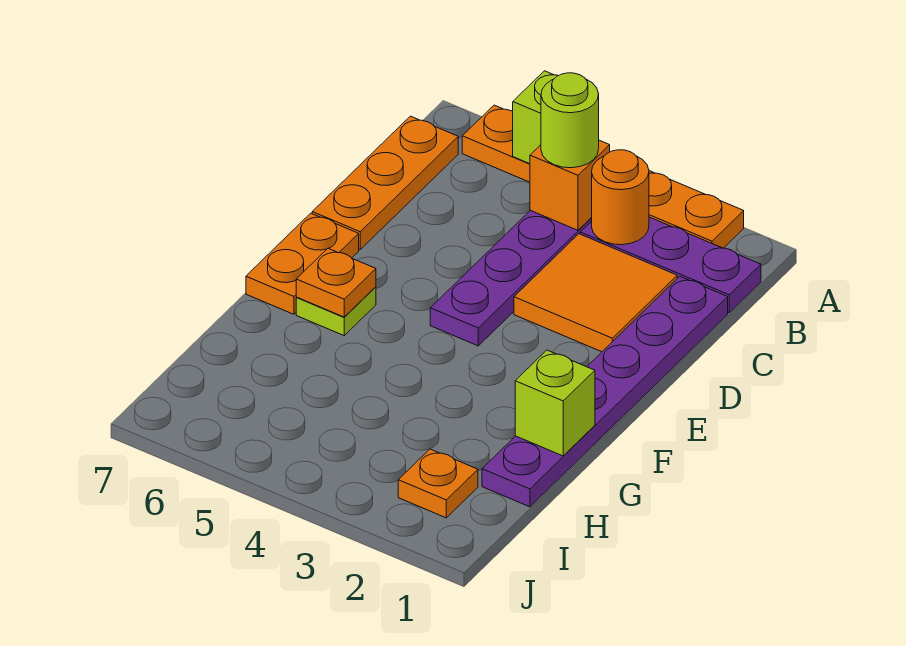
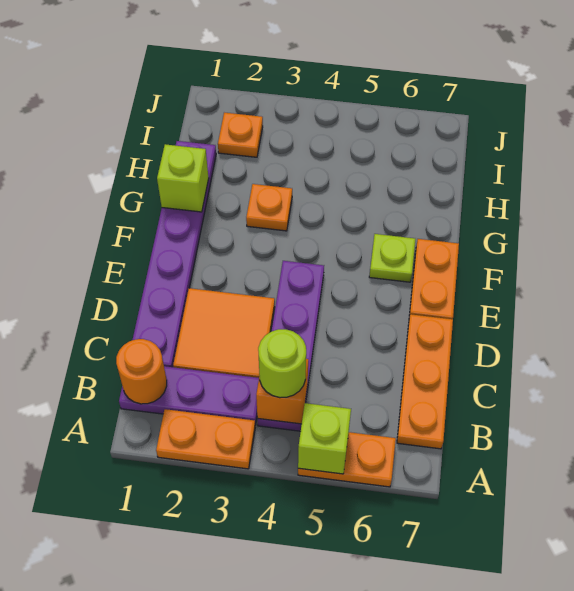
orange round brick B3 level 2 -> orange round brick B1 level 2
orange plate F6 level 2 -> orange plate G3 level 1

